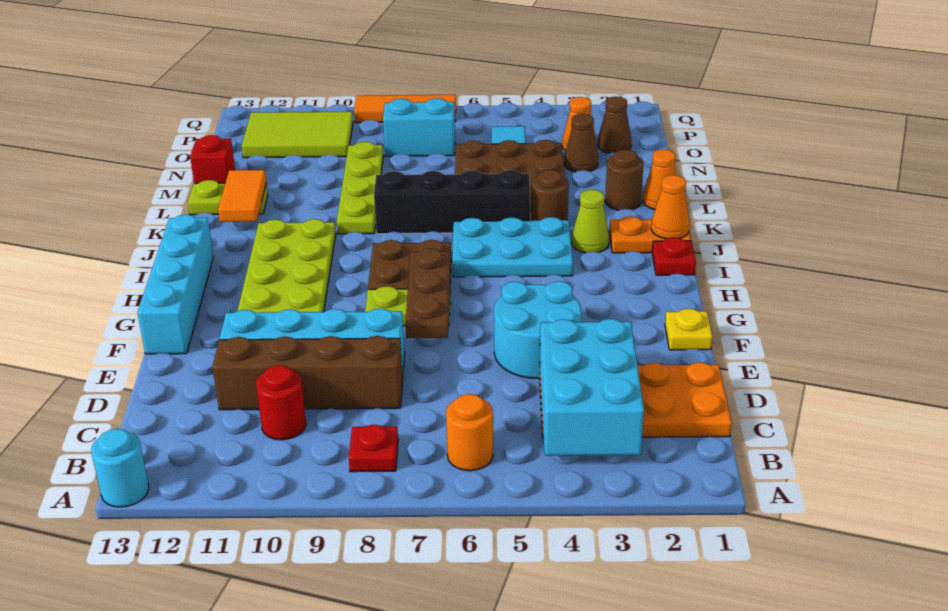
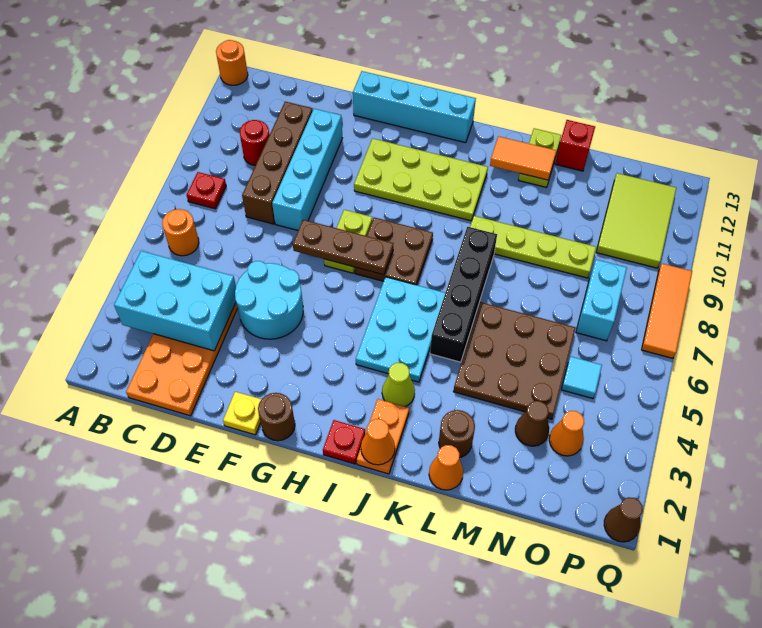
cyan round brick A13 level 1 -> orange round brick A13 level 1
brown round brick K4 level 1 -> brown round brick G1 level 1
brown cone O2 level 1 -> brown cone Q1 level 1

